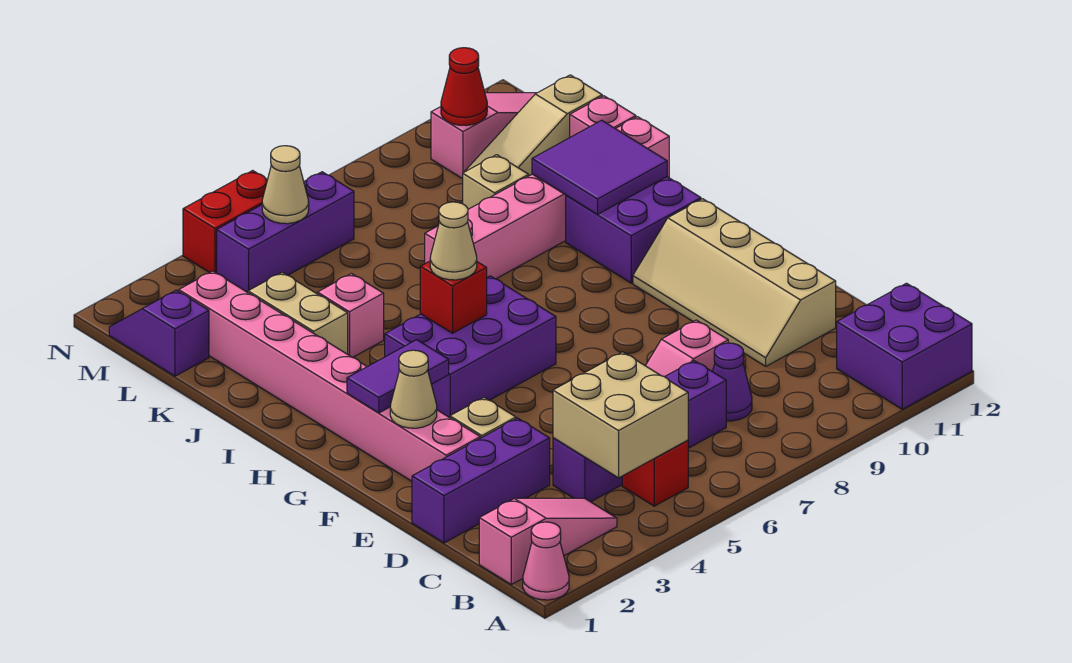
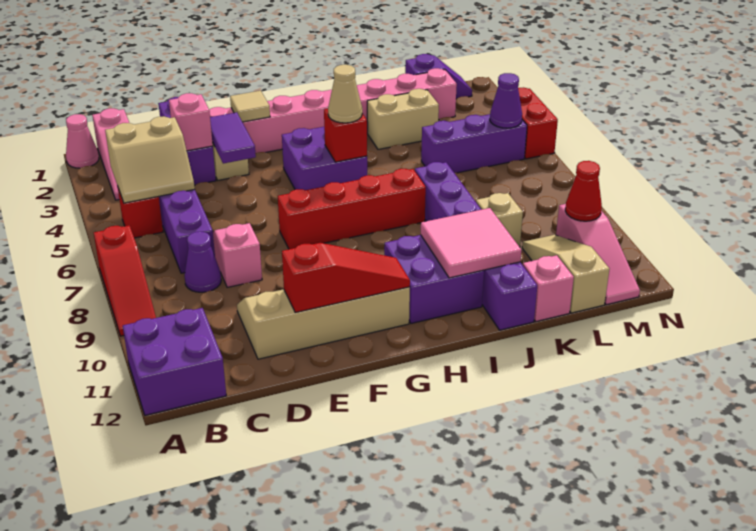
none -> red slope A7:A9 level 1 top 7
tan brick B4:C5 level 2 -> tan slope B4:C5 level 2 top 4
none -> red slope E11:G11 level 2 top E
tan cone F2 level 2 -> tan tile F2 level 2
none -> red brick F7:I7 level 1
purple tile G2:G3 level 2 -> purple tile E3:E4 level 2
purple brick G4:H6 level 1 -> purple brick G4:H5 level 1
purple tile I10:J11 level 2 -> pink tile I10:J11 level 2
pink brick J4 level 1 -> pink brick D3 level 2
pink brick J7:J12 level 1 -> purple brick J7:J12 level 1
purple brick M4:M6 level 1 -> purple brick K5:M5 level 1
tan cone M5 level 2 -> purple cone M5 level 2

